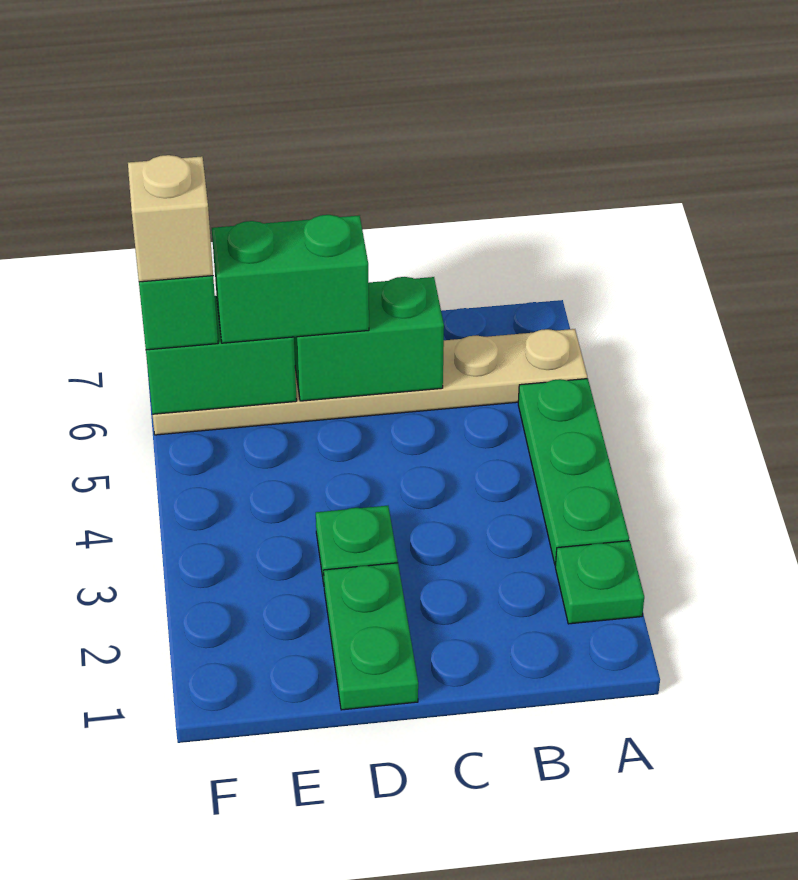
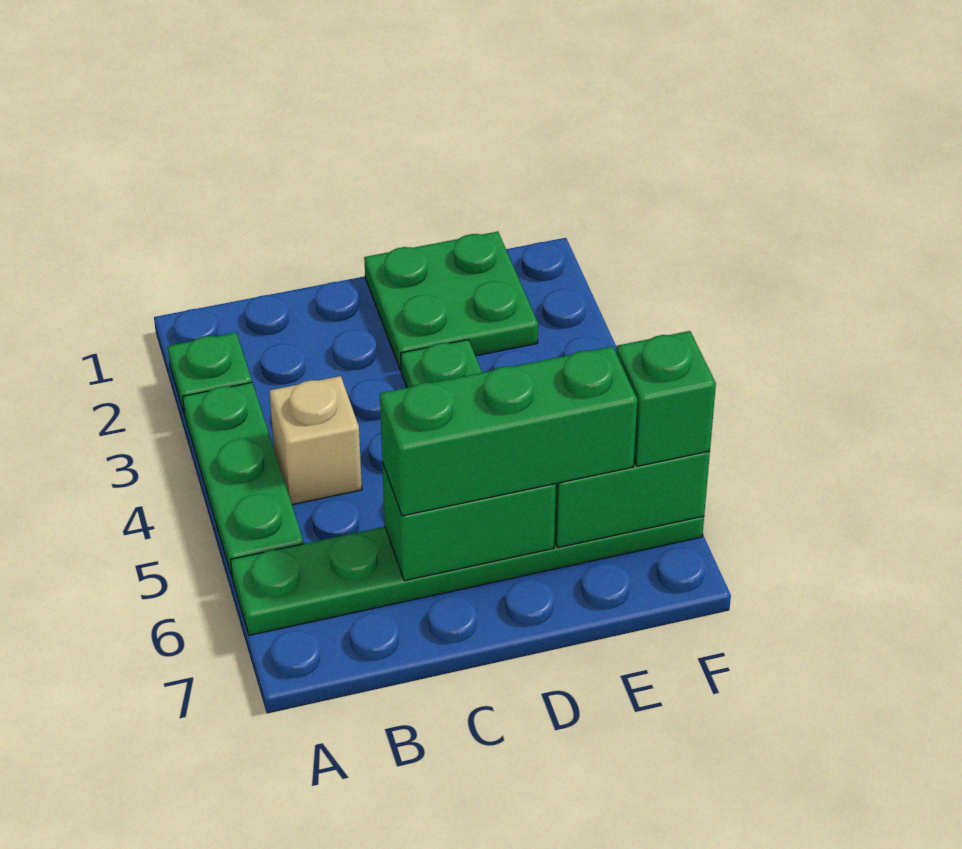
tan plate A6:F6 level 1 -> green plate A6:F6 level 1
green plate D1:D2 level 1 -> green plate D1:E2 level 1
green brick D6:E6 level 3 -> green brick C6:E6 level 3
tan brick F6 level 4 -> tan brick B4 level 1

